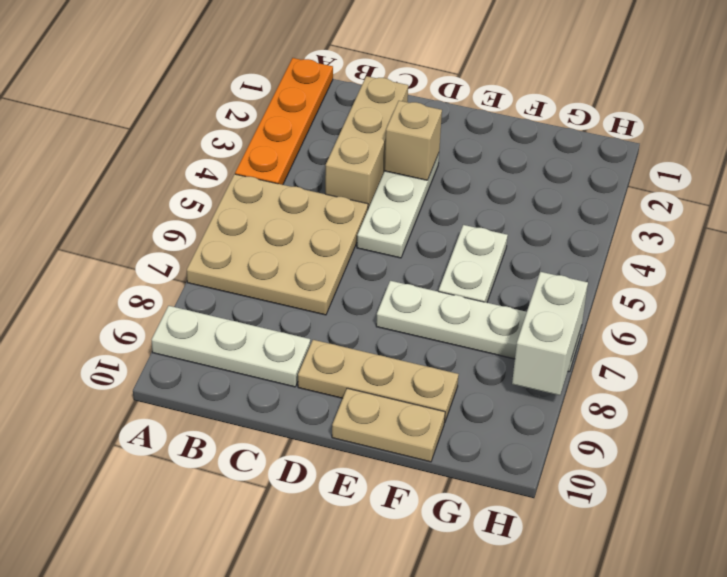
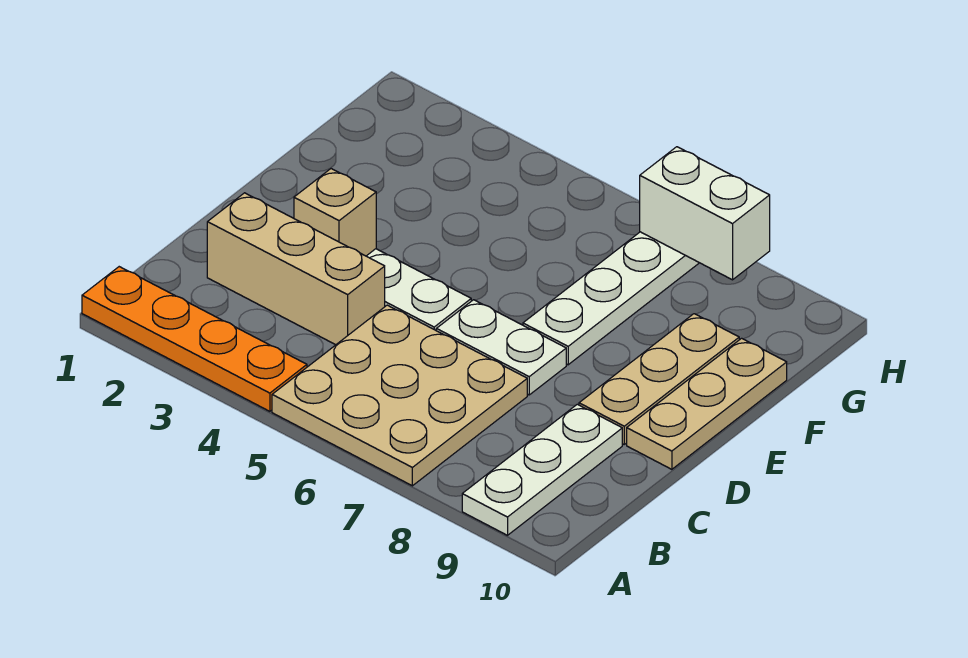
tan plate E10:F10 level 1 -> tan plate D10:F10 level 1
white plate F5:F6 level 1 -> white plate D6:D7 level 1

